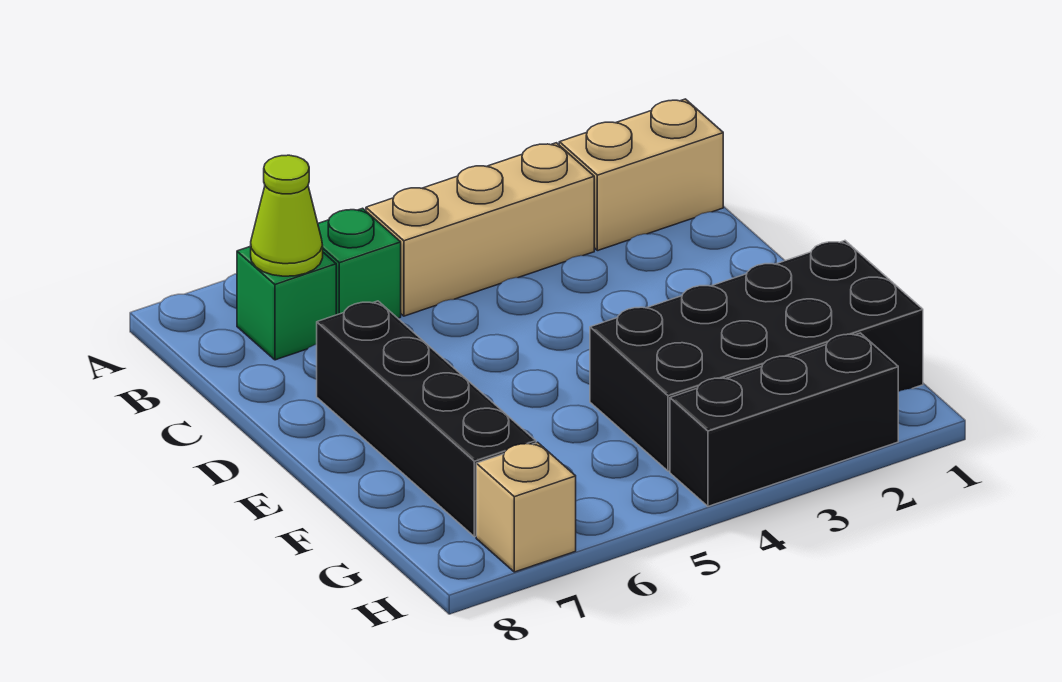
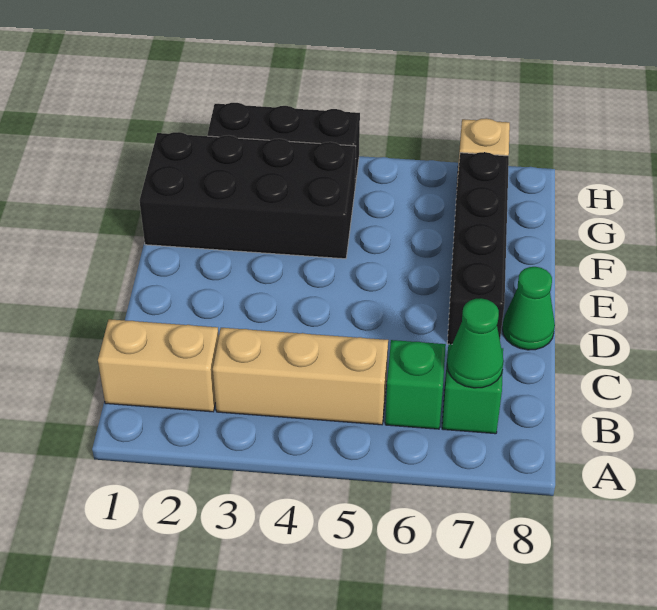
lime cone B7 level 2 -> green cone B7 level 2
none -> green cone D8 level 1

